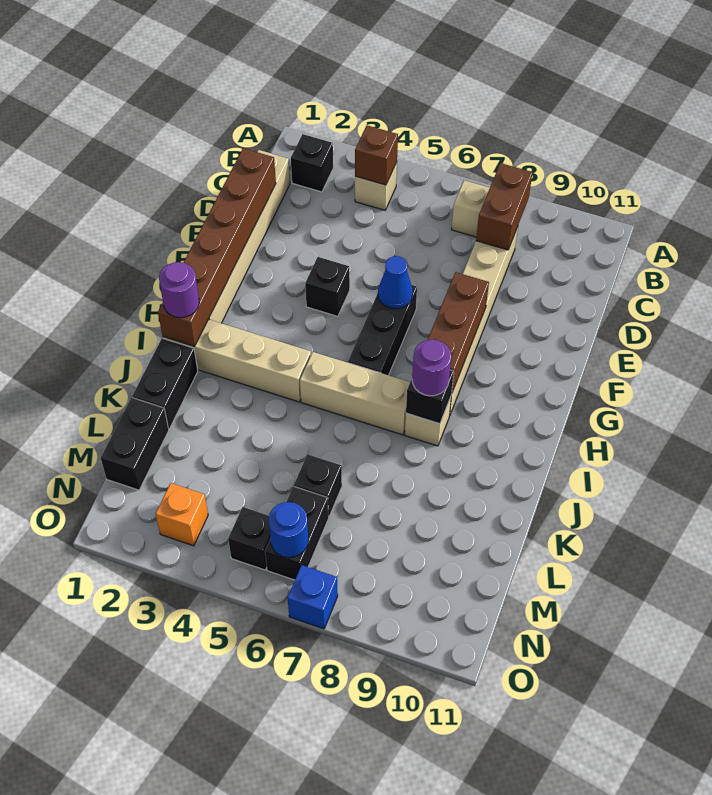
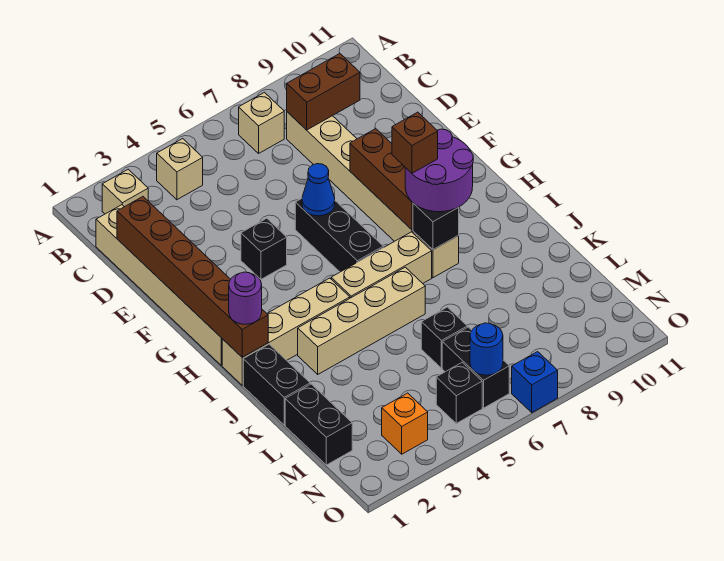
black brick B2 level 1 -> tan brick B2 level 1
brown brick B4 level 2 -> brown brick H8 level 4
brown brick B8:C8 level 2 -> brown brick C8:C9 level 2
purple round brick I8 level 3 -> purple round brick H8:I9 level 3
none -> tan brick J3:J6 level 1

